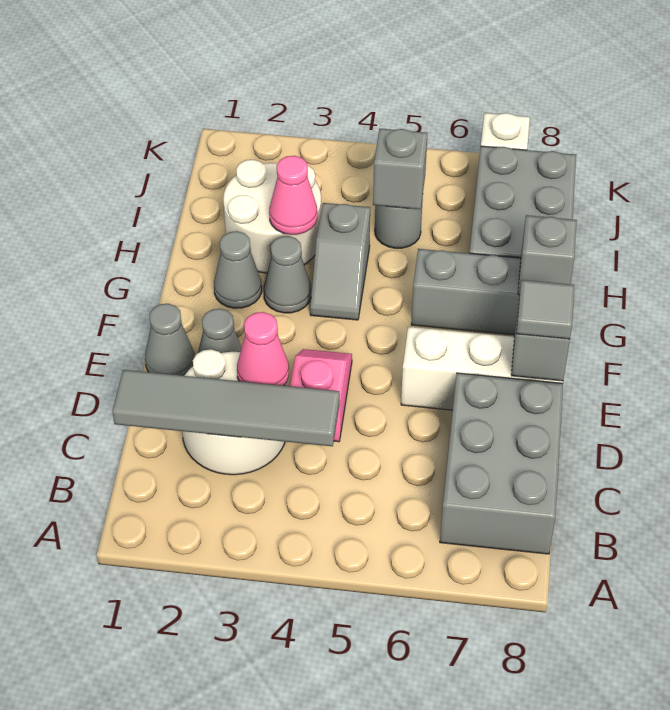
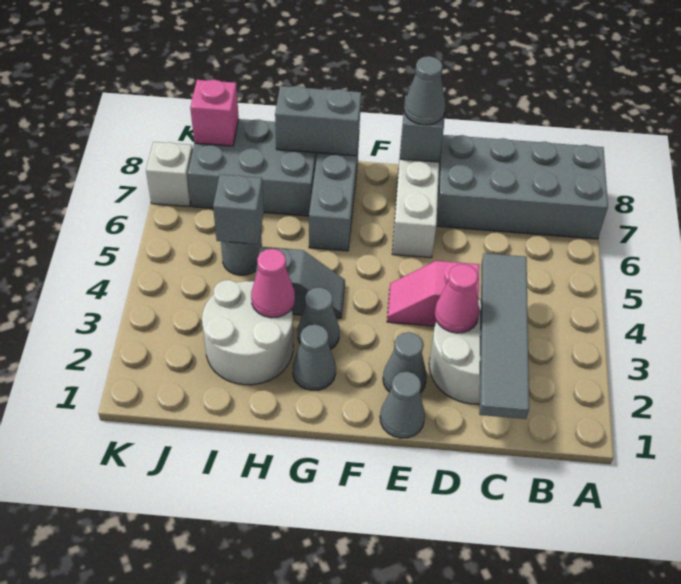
grey brick B7:D8 level 1 -> grey brick A7:D8 level 1
grey tile E8 level 3 -> grey cone E8 level 3
grey brick G8 level 2 -> grey brick G8:H8 level 2
none -> pink brick J8 level 2

